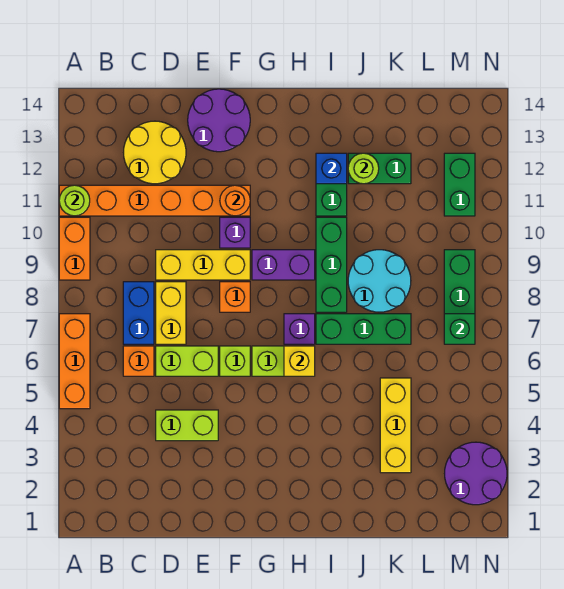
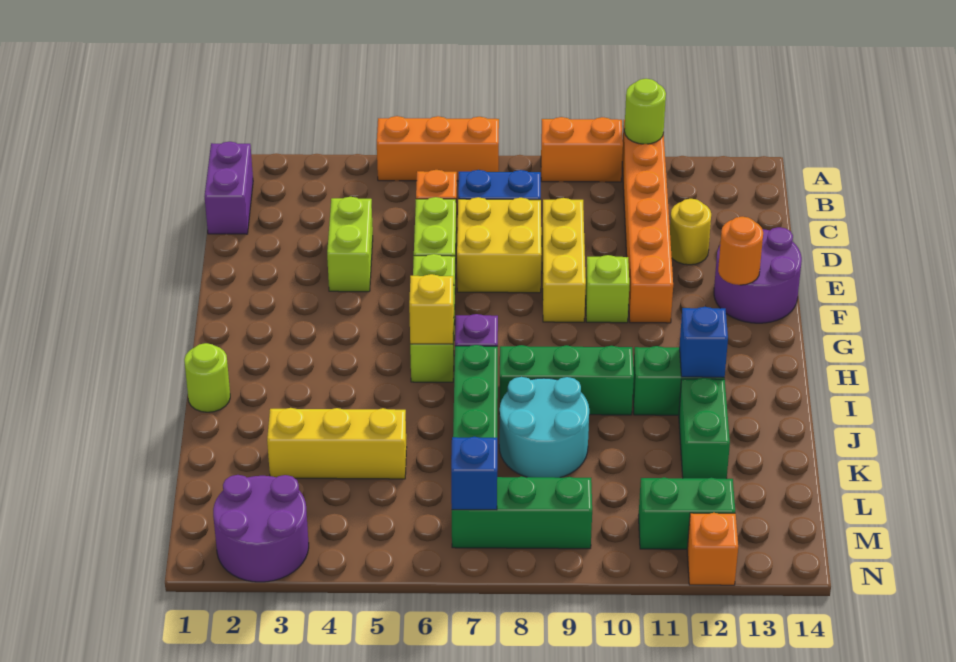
yellow round brick C12:D13 level 1 -> yellow round brick D12 level 1
yellow brick D7:D8 level 1 -> yellow brick D7:E8 level 1
orange brick F8 level 1 -> orange brick N12 level 1
purple brick F10 level 1 -> lime brick F10 level 1
orange round brick F11 level 2 -> orange round brick F13 level 2
purple brick G9:H9 level 1 -> purple brick B1:C1 level 1
lime round brick J12 level 2 -> lime round brick I1 level 1
green brick M7 level 2 -> blue brick M7 level 2

